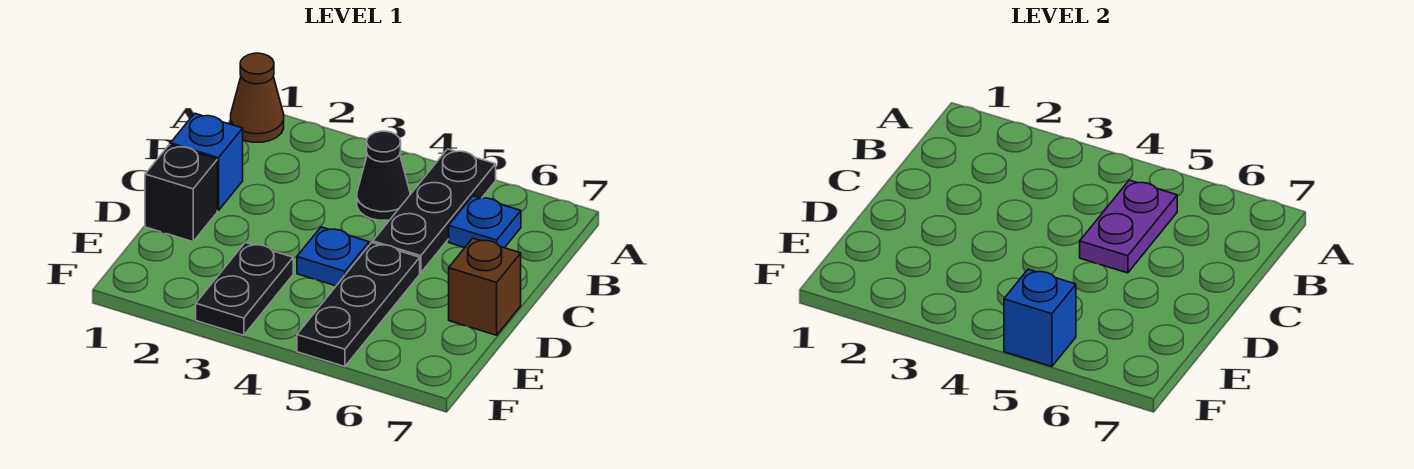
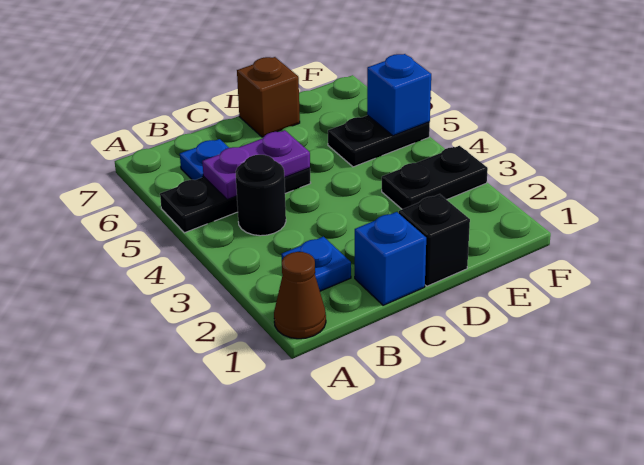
black cone B4 level 1 -> black round brick B4 level 1
blue plate D4 level 1 -> blue plate B2 level 1
black plate D5:F5 level 1 -> black plate E5:F5 level 1

